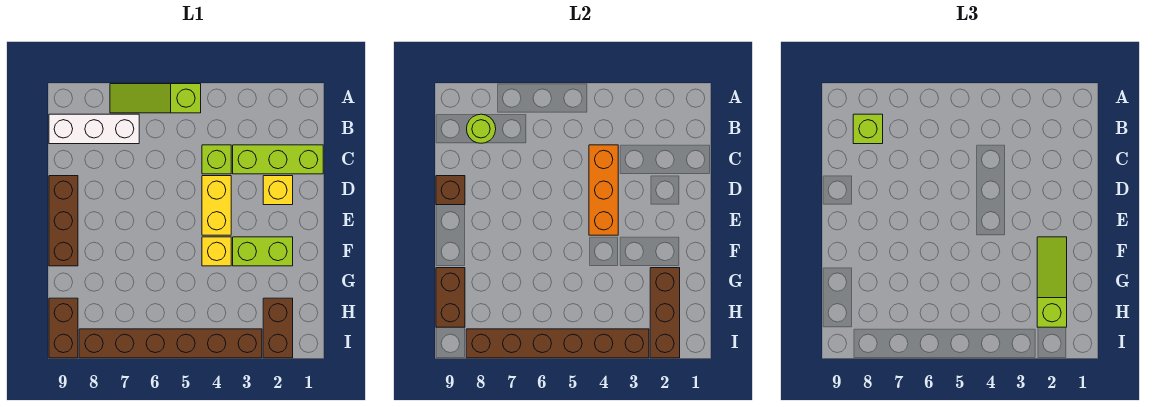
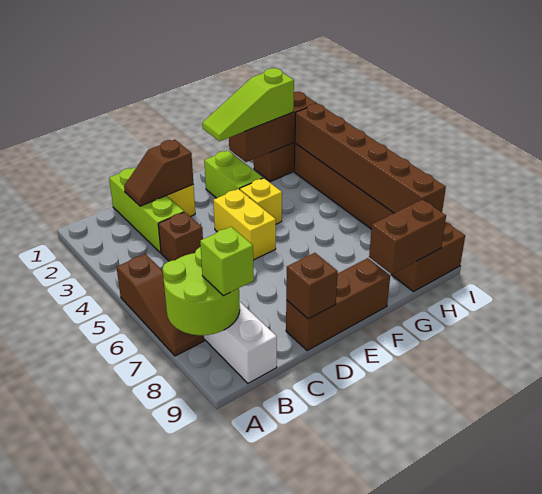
lime slope A5:A7 level 1 top 5 -> brown slope A5:A7 level 1 top 5
lime round brick B8 level 2 -> lime round brick A7:B8 level 2
none -> brown slope C2:D2 level 2 top D
lime brick C4 level 1 -> brown brick C4 level 1
orange brick C4:E4 level 2 -> none
yellow brick D4:E4 level 1 -> yellow brick E4:E5 level 1

